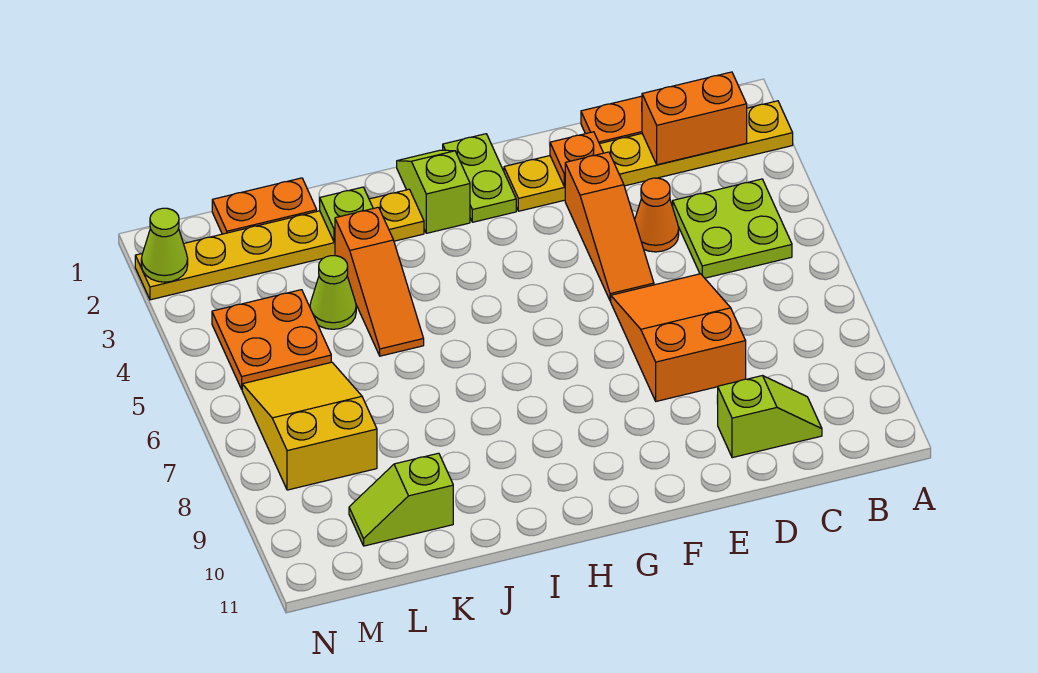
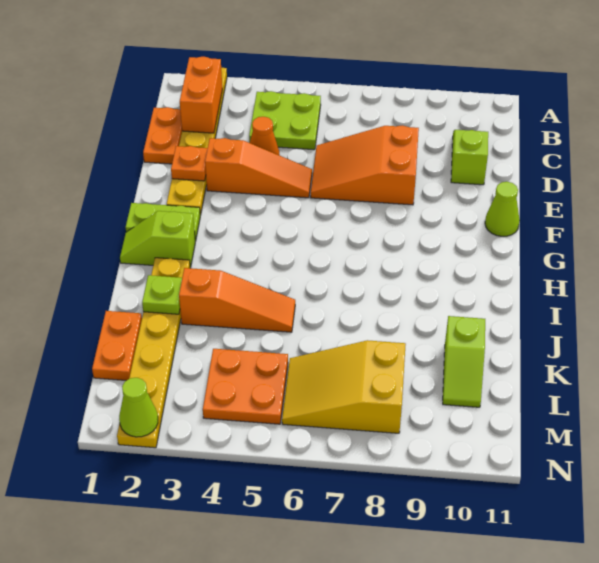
lime cone K4 level 1 -> lime cone F11 level 1

